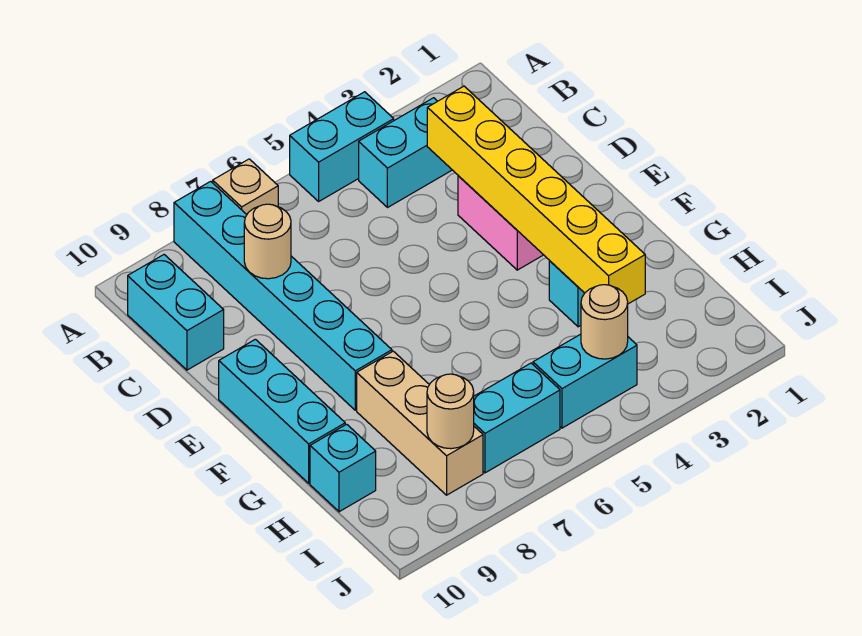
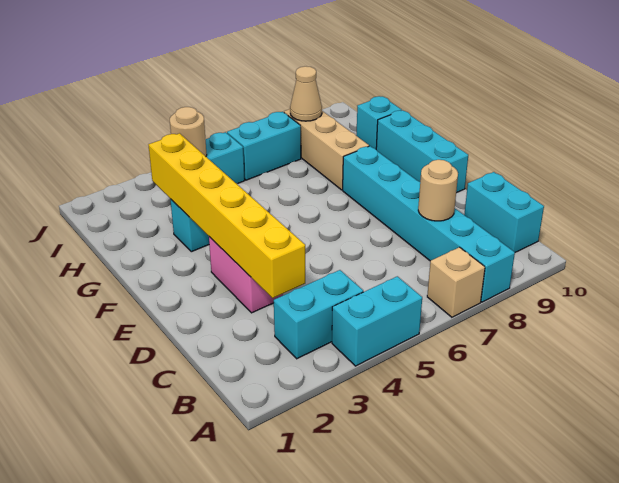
tan round brick I8 level 2 -> tan cone I8 level 2

